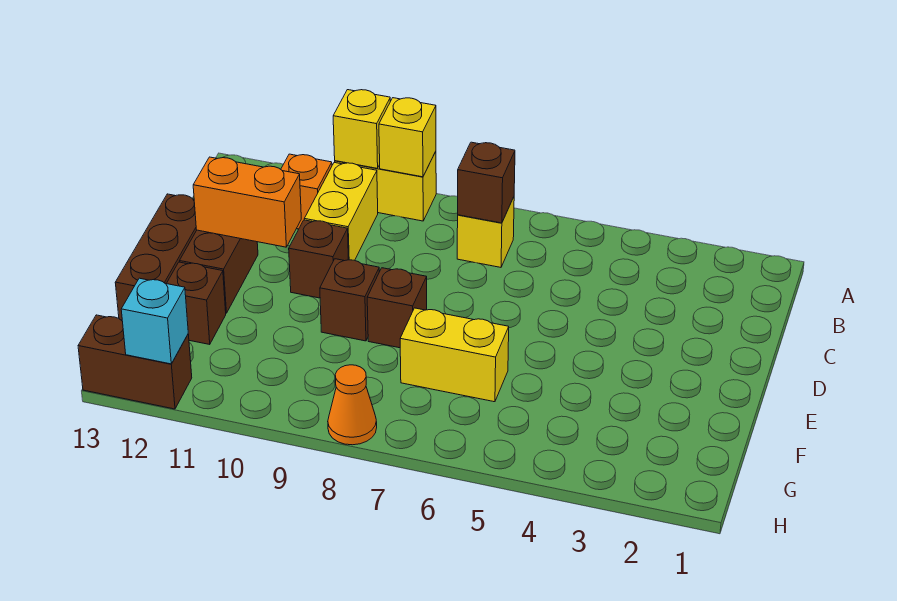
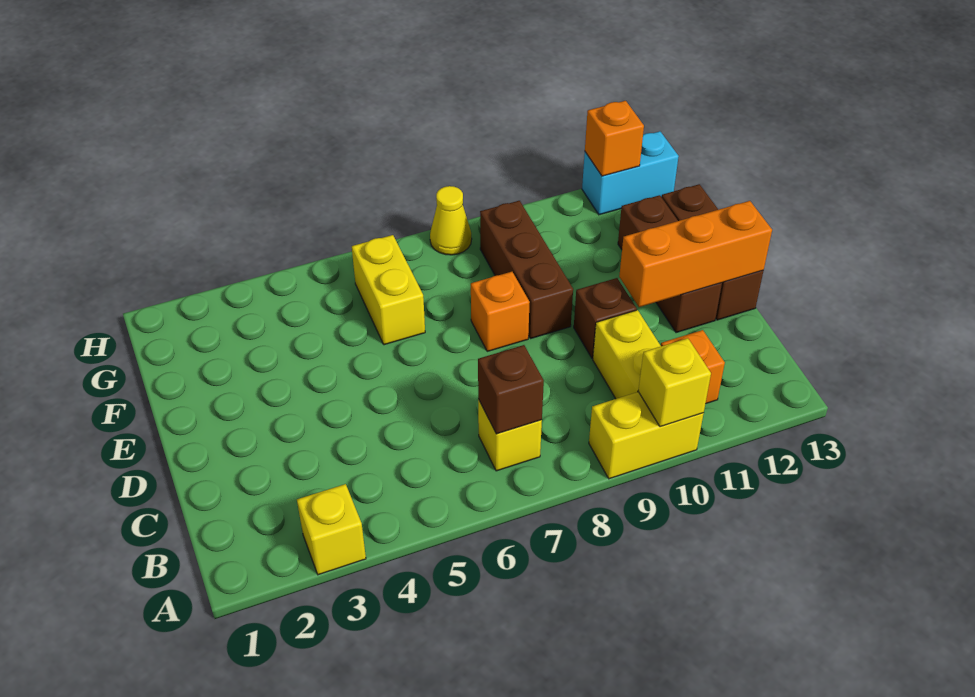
yellow brick A9 level 2 -> yellow brick A3 level 1
orange brick D11:D12 level 2 -> orange brick D11:D13 level 2
brown brick E8 level 1 -> orange brick E8 level 1
brown brick E9 level 1 -> brown brick E9:G9 level 1
yellow brick F6:F7 level 1 -> yellow brick F6:G6 level 1
orange cone H8 level 1 -> yellow cone H8 level 1
brown brick H12:H13 level 1 -> cyan brick H12:H13 level 1
cyan brick H12 level 2 -> orange brick H12 level 2

